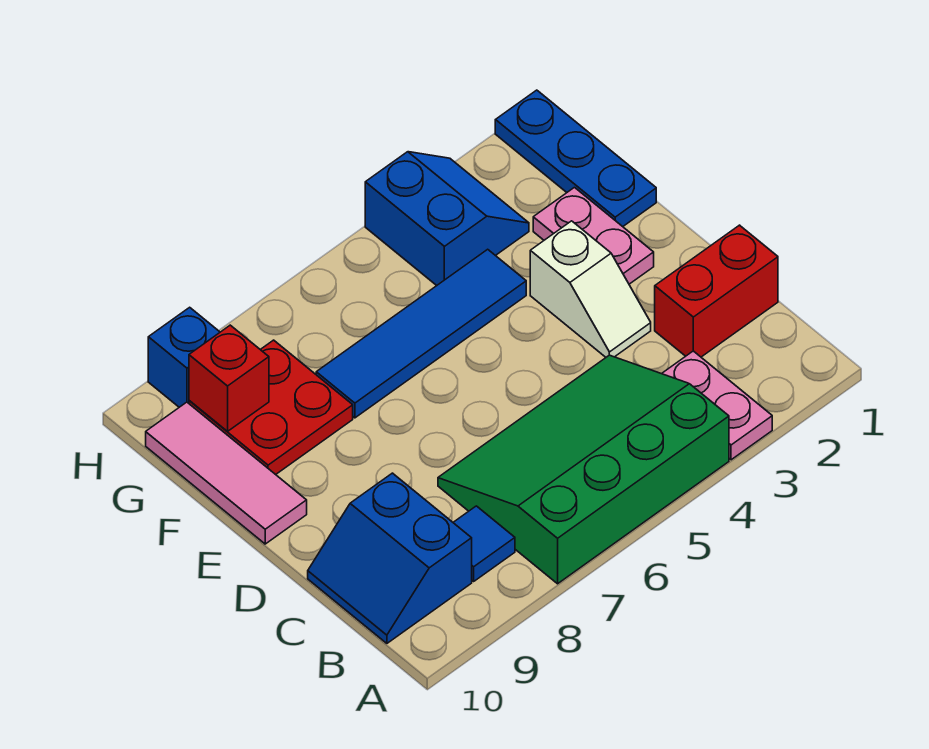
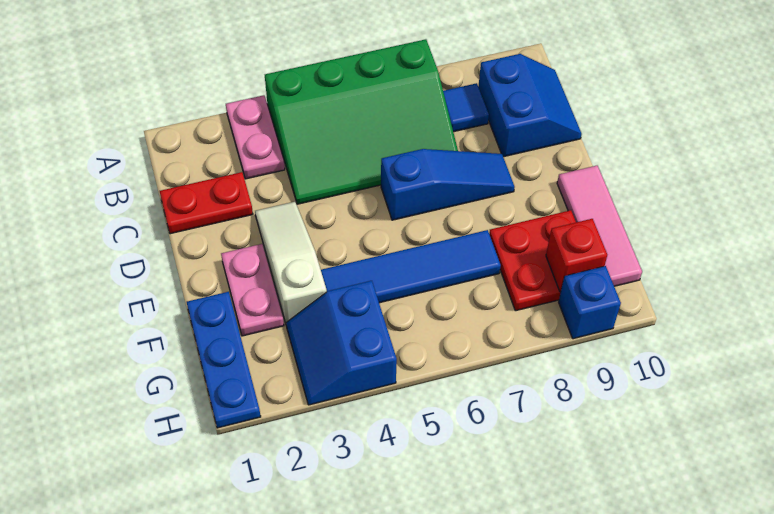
red brick C1:C2 level 1 -> red plate C1:C2 level 1
white slope D3:E3 level 1 top E -> white slope D3:F3 level 1 top F
none -> blue slope D6:D8 level 1 top 6

